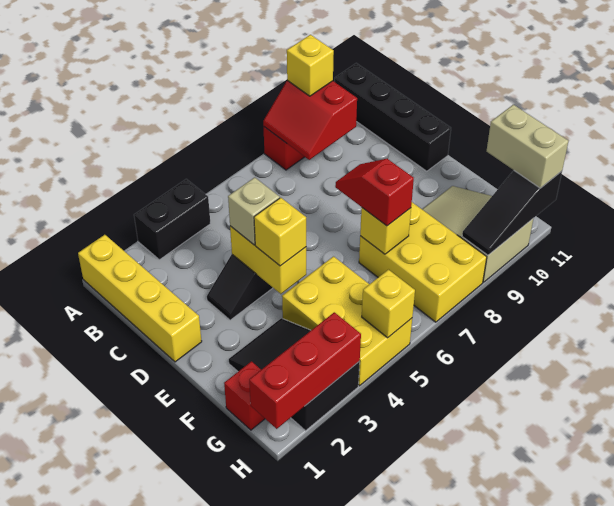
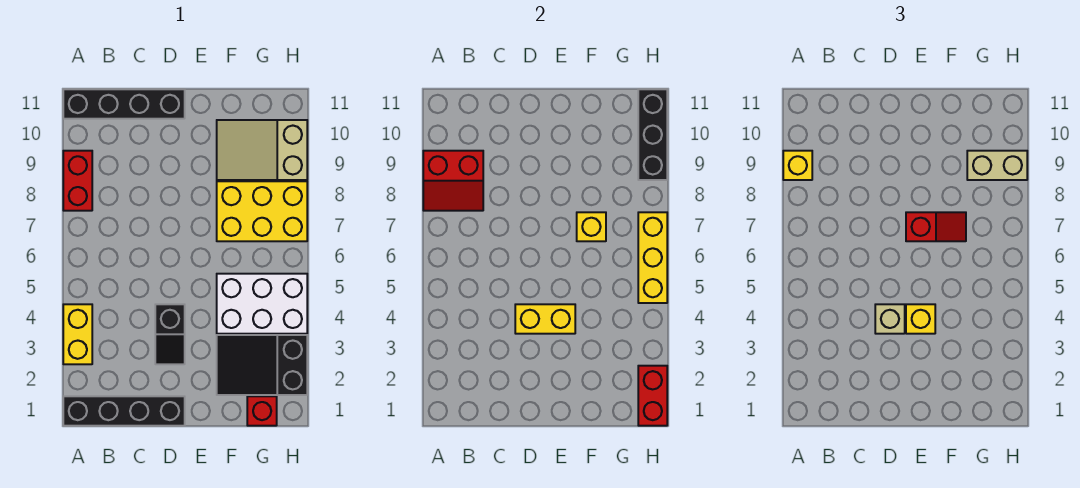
yellow brick A1:D1 level 1 -> black brick A1:D1 level 1
black brick A3:A4 level 1 -> yellow brick A3:A4 level 1
red slope E7:F7 level 3 top F -> red slope E7:F7 level 3 top E
yellow brick F4:H5 level 1 -> white brick F4:H5 level 1
tan brick G11:H11 level 3 -> tan brick G9:H9 level 3
red brick H1:H3 level 2 -> red brick H1:H2 level 2
yellow brick H5 level 2 -> yellow brick H5:H7 level 2
black slope H9:H11 level 2 top 11 -> black brick H9:H11 level 2

